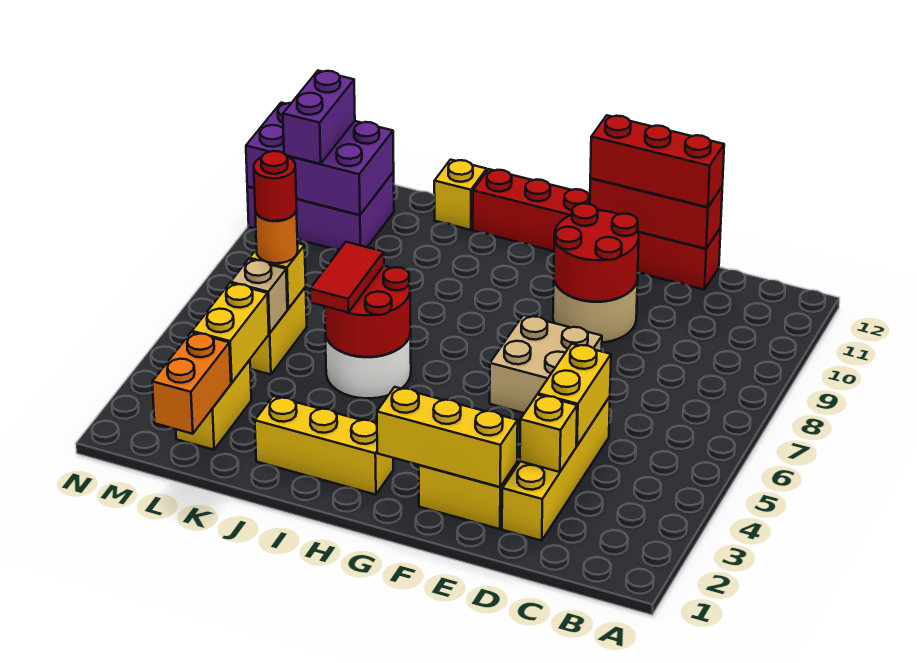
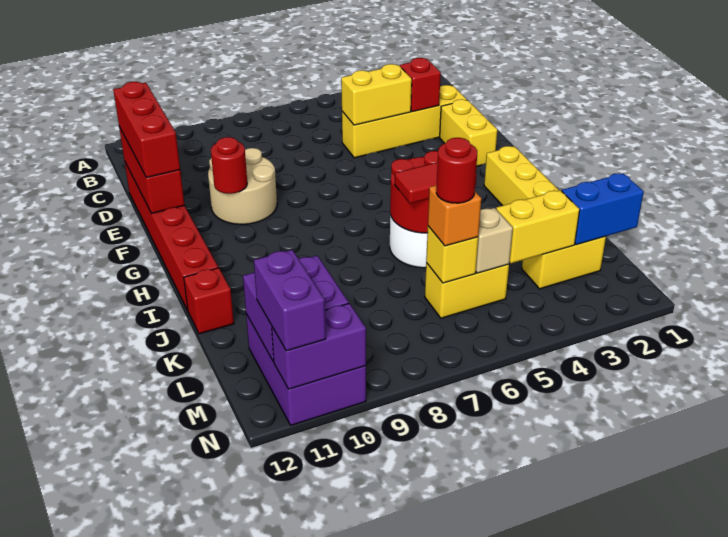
yellow brick D3 level 2 -> red brick D3 level 2
yellow brick E2:G2 level 2 -> none
tan brick E6:F7 level 1 -> none
red round brick E9:F10 level 2 -> red round brick F10 level 2
yellow brick J12 level 1 -> red brick J12 level 1
orange brick L1:L2 level 2 -> blue brick L1:L2 level 2
orange round brick L6 level 3 -> orange brick L6 level 3
purple brick M10:M11 level 3 -> purple brick M11:N11 level 3

